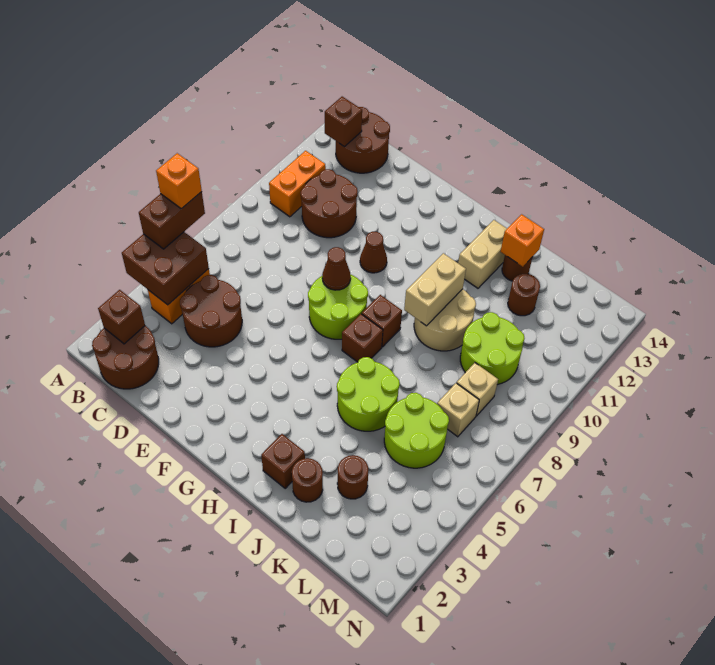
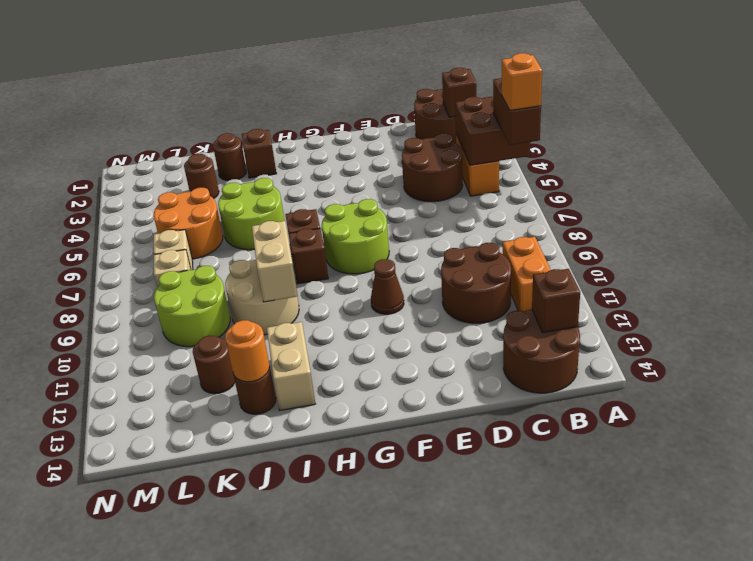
brown cone F8 level 2 -> none
orange brick J13 level 2 -> orange round brick J13 level 2
lime round brick K5:L6 level 1 -> orange round brick K5:L6 level 1

